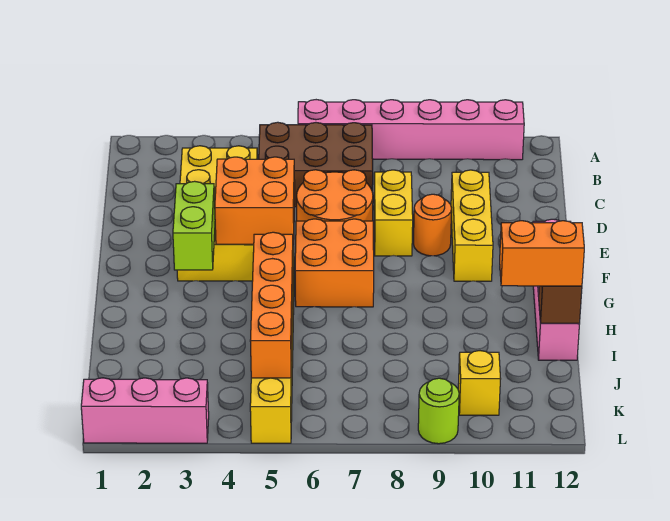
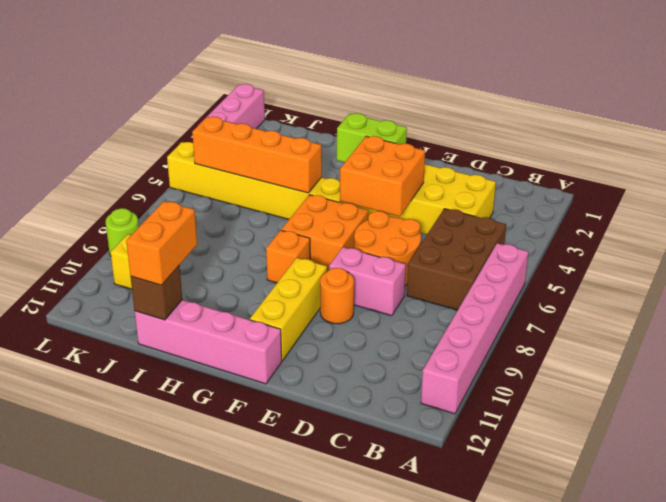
yellow brick D8:E8 level 1 -> pink brick D8:E8 level 1
yellow brick D10:F10 level 1 -> yellow brick F9:F11 level 1
none -> orange brick G8 level 1

